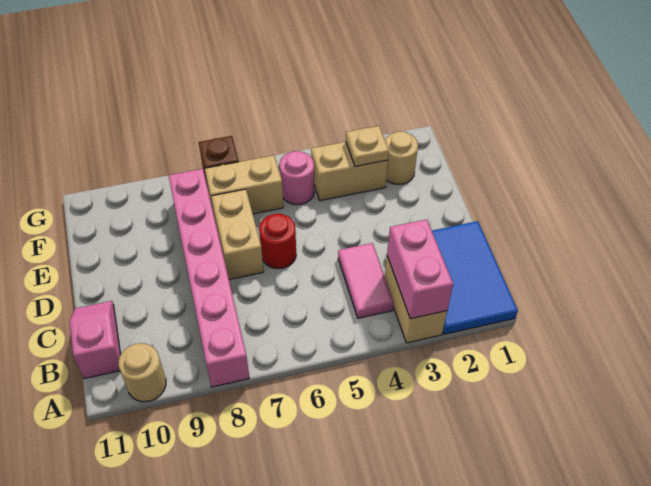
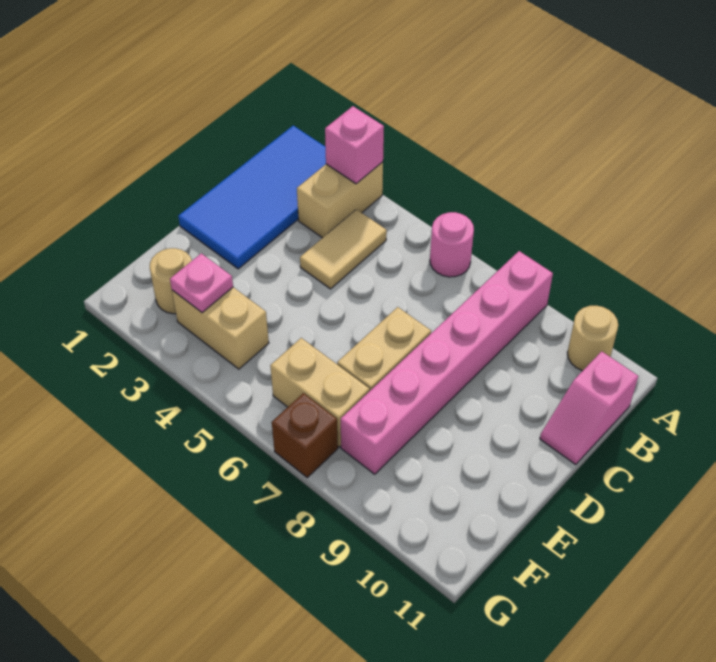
blue tile A1:C2 level 1 -> blue tile A1:D2 level 1
pink brick A3:B3 level 2 -> pink brick A3 level 2
pink tile B4:C4 level 1 -> tan tile B4:C4 level 1
red round brick D6 level 1 -> none
tan plate F3 level 2 -> pink plate F3 level 2
pink round brick F5 level 1 -> pink round brick A6 level 1

